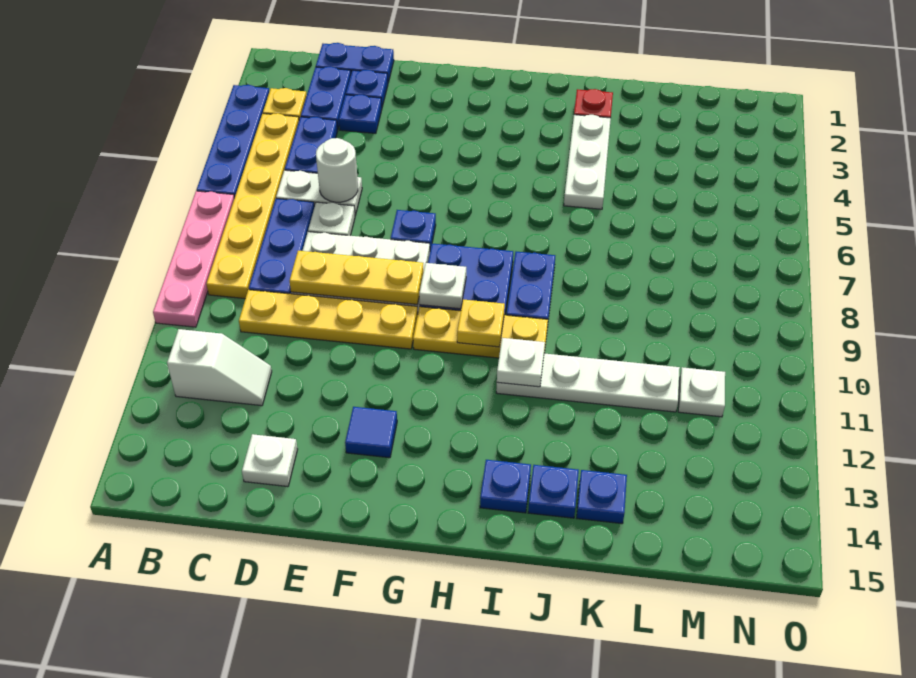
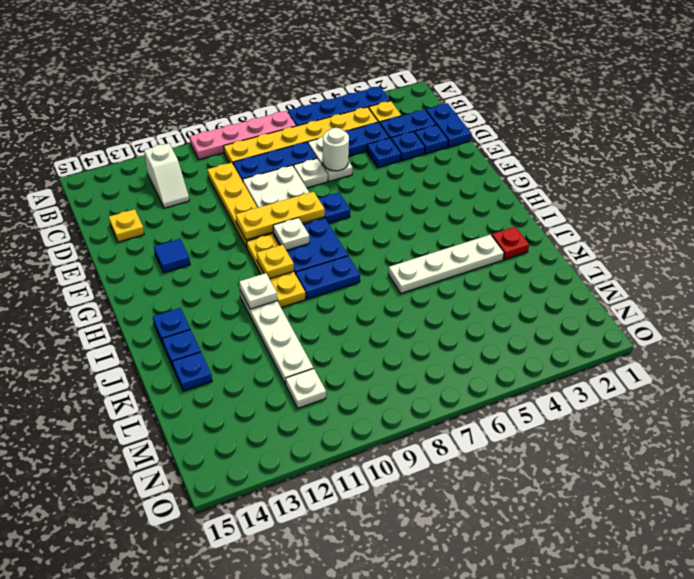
none -> blue plate D4 level 1
yellow plate D9:F9 level 2 -> yellow plate F8:F10 level 2
white plate D14 level 1 -> yellow plate D14 level 1
white plate J3:J5 level 1 -> white plate J3:J6 level 1

